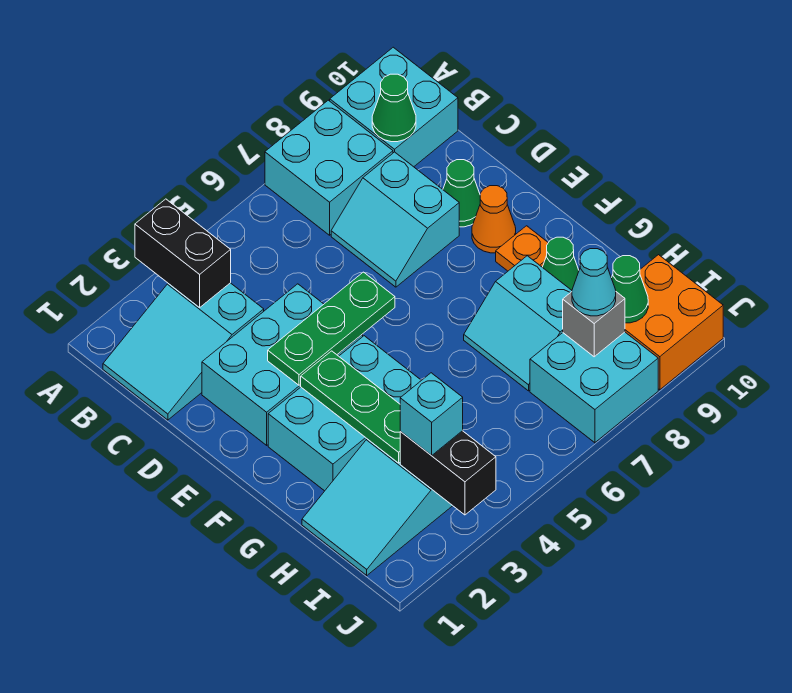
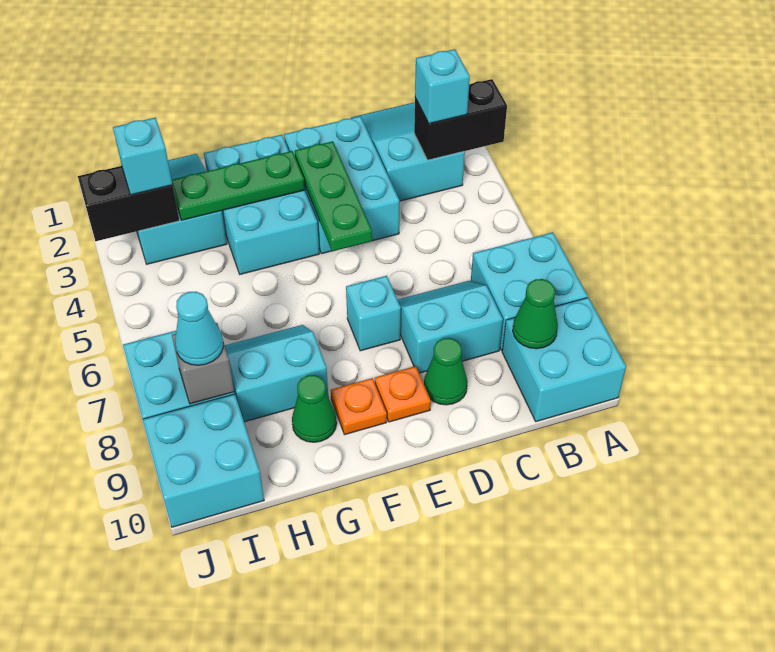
none -> cyan brick B3 level 3
none -> cyan brick E7 level 1
orange cone E9 level 1 -> orange plate E9 level 1
orange brick I9:J10 level 1 -> cyan brick I9:J10 level 1
green cone I9 level 2 -> none

